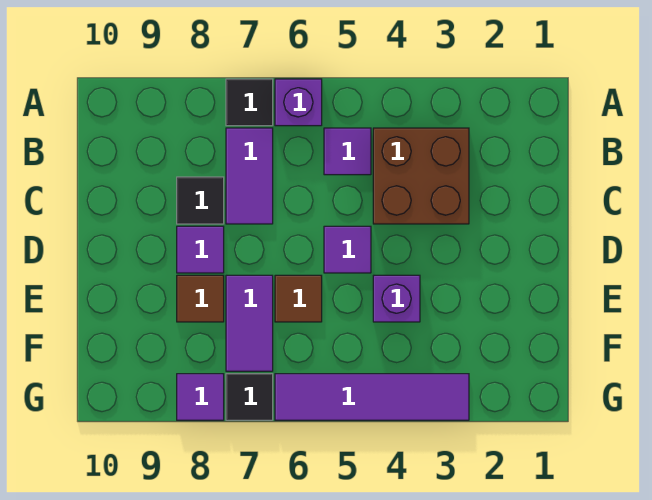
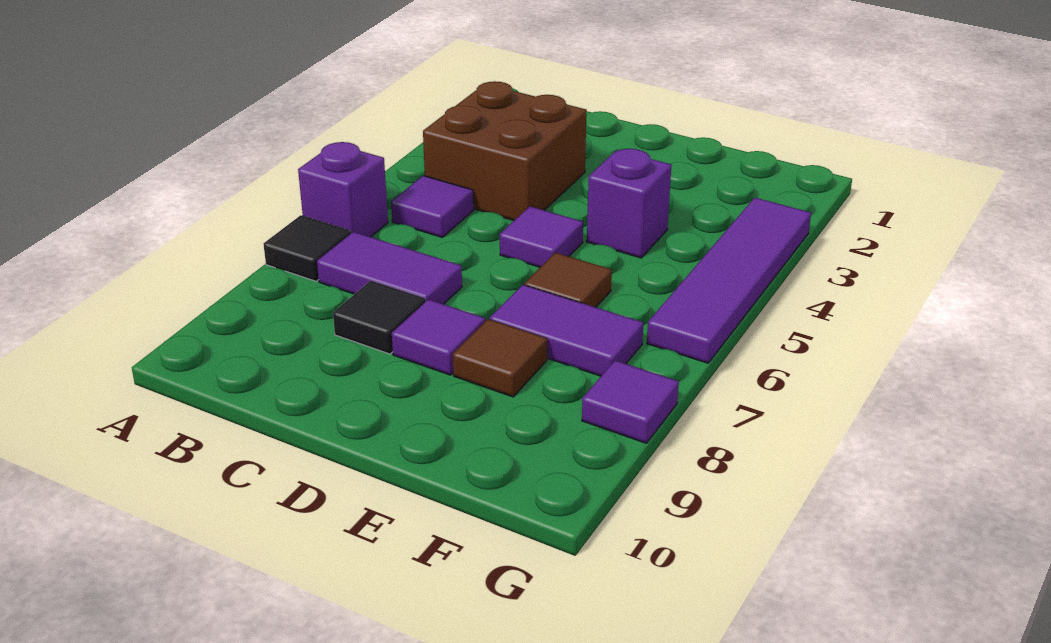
black tile G7 level 1 -> none

